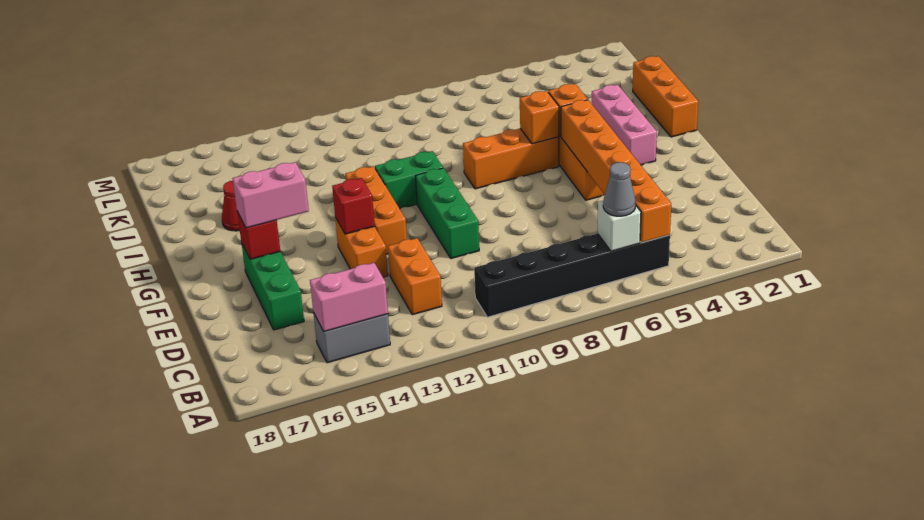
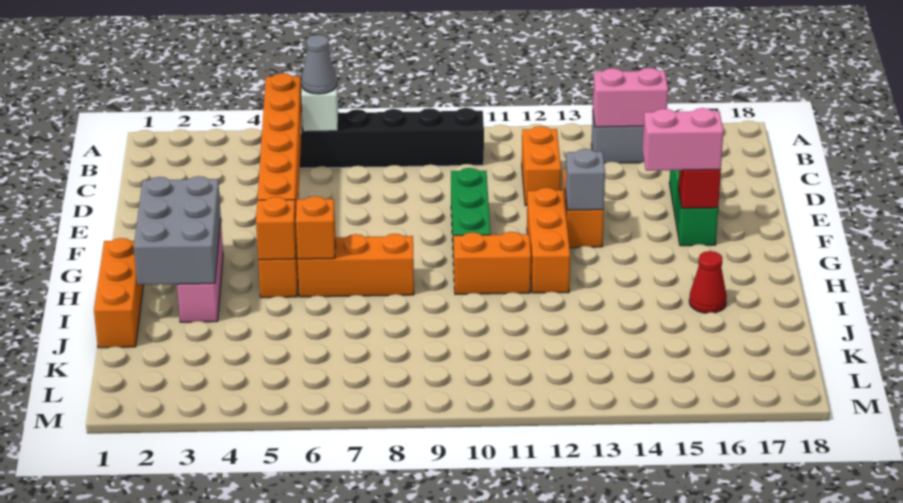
red brick F13 level 2 -> grey brick F13 level 2
none -> grey brick G2:I3 level 2
green brick H10:H11 level 1 -> orange brick H10:H11 level 1

